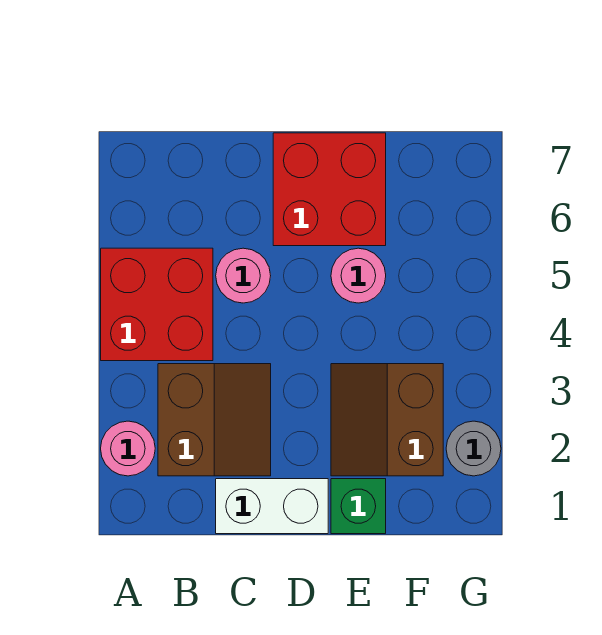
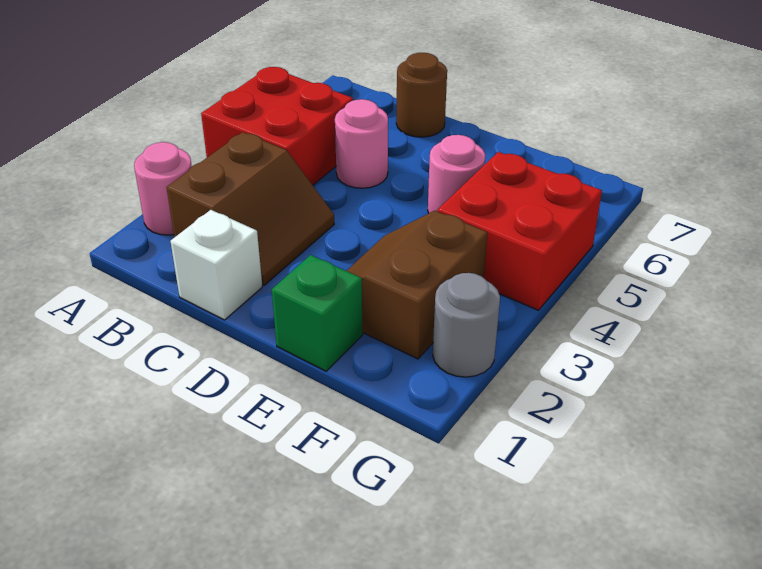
white brick C1:D1 level 1 -> white brick C1 level 1
none -> brown round brick C7 level 1
red brick D6:E7 level 1 -> red brick F4:G5 level 1

